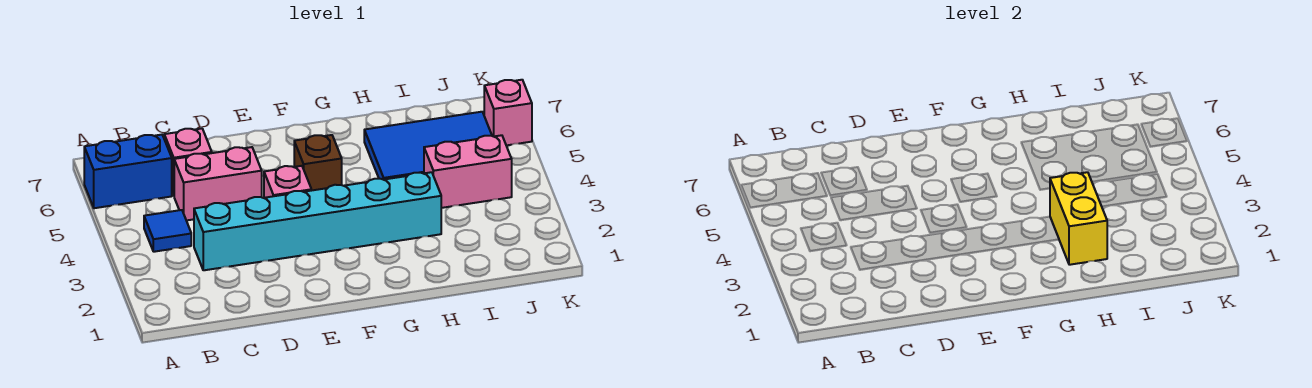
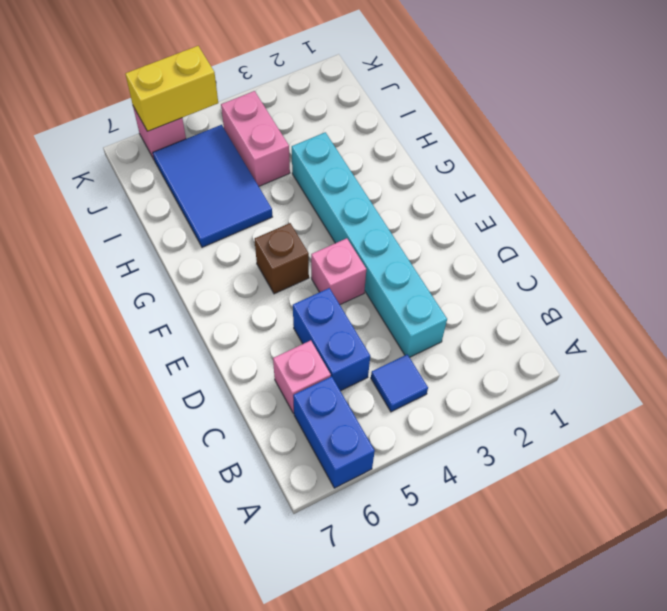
pink brick C5:D5 level 1 -> blue brick C5:D5 level 1
yellow brick H2:H3 level 2 -> yellow brick K5:K6 level 2

